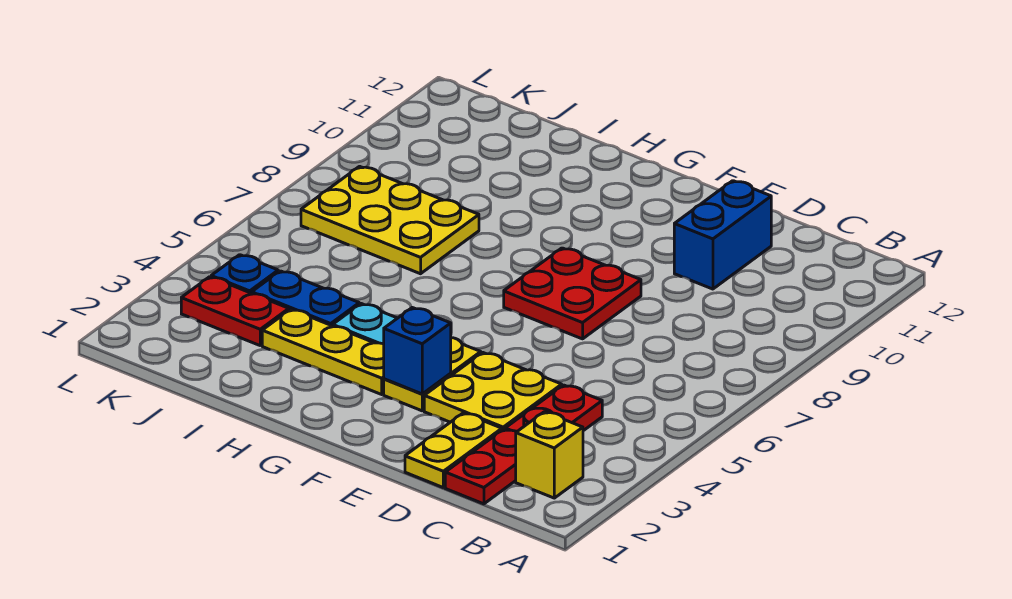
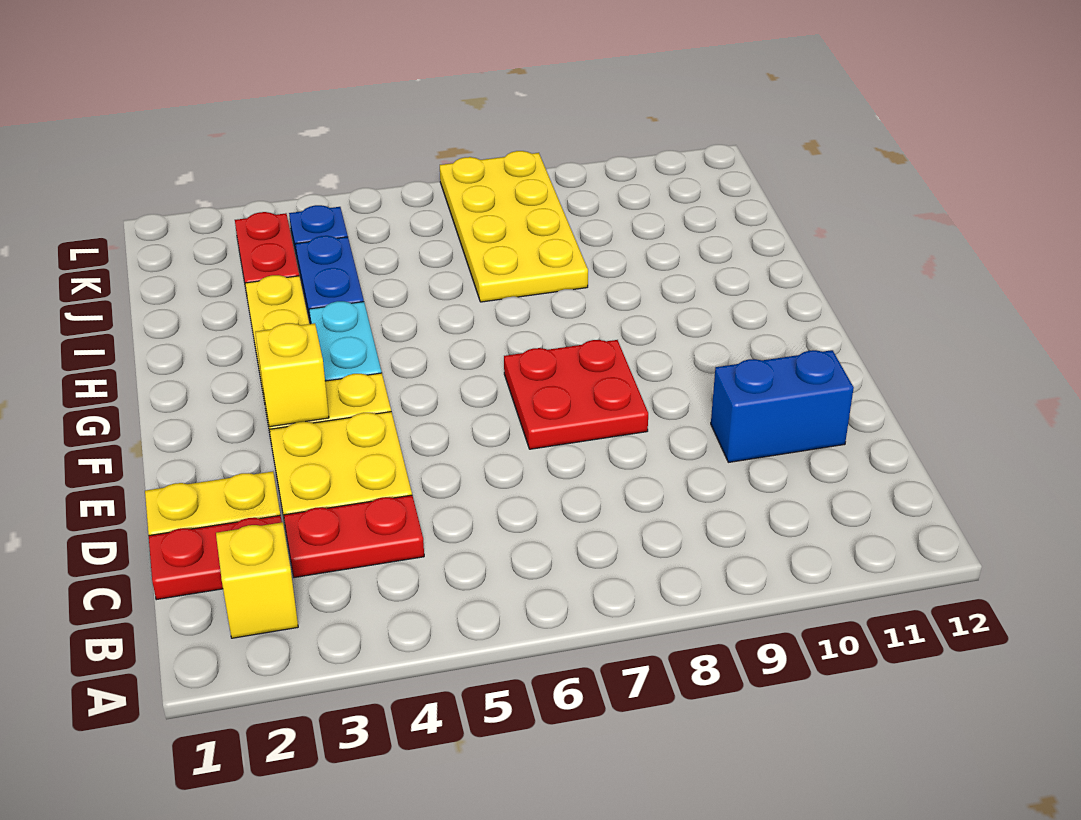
blue brick F3 level 2 -> yellow brick F3 level 2
yellow plate I7:K8 level 1 -> yellow plate I7:L8 level 1

